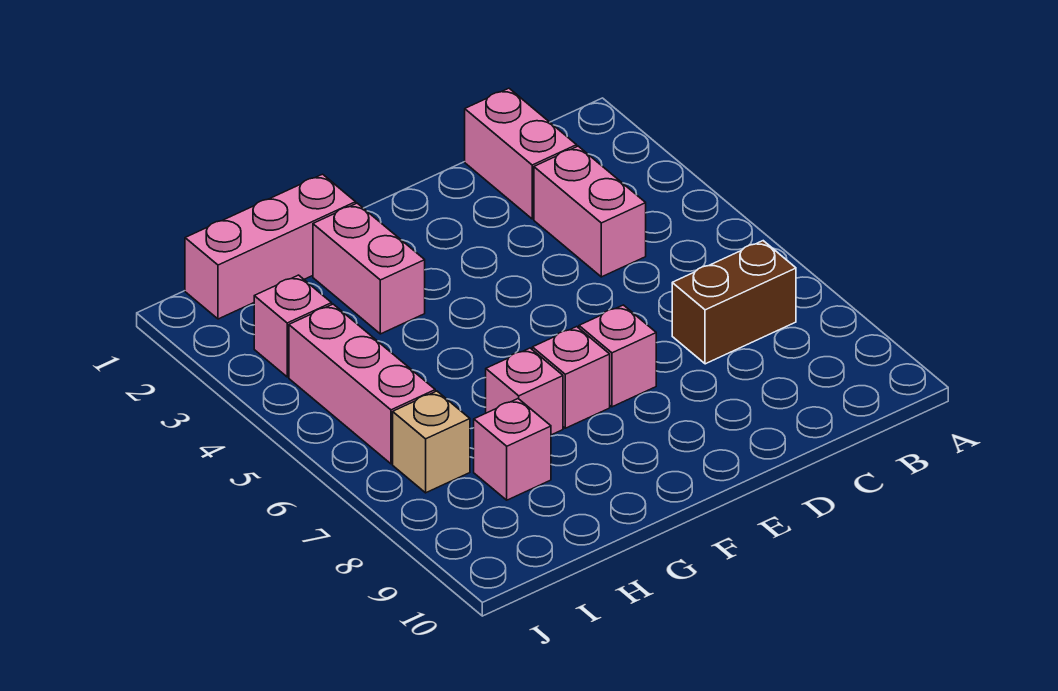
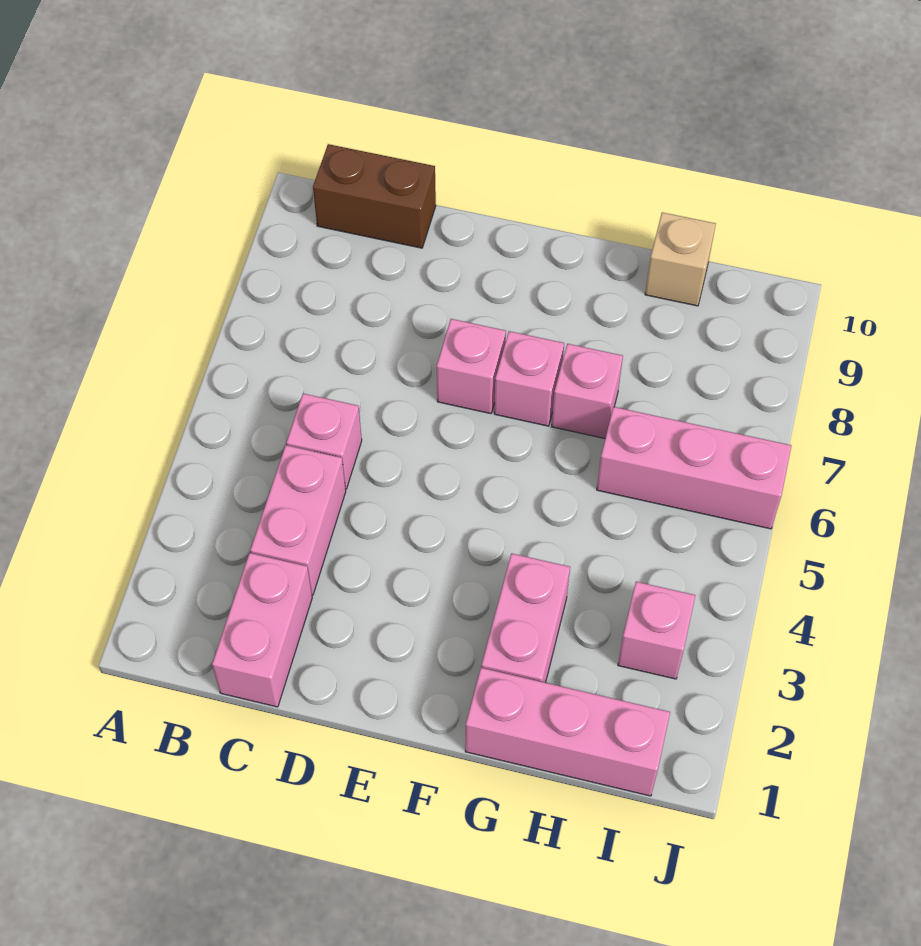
brown brick B7:C7 level 1 -> brown brick B10:C10 level 1
pink brick H8 level 1 -> pink brick C5 level 1
pink brick I4:I6 level 1 -> pink brick H6:J6 level 1
tan brick I7 level 1 -> tan brick H10 level 1

